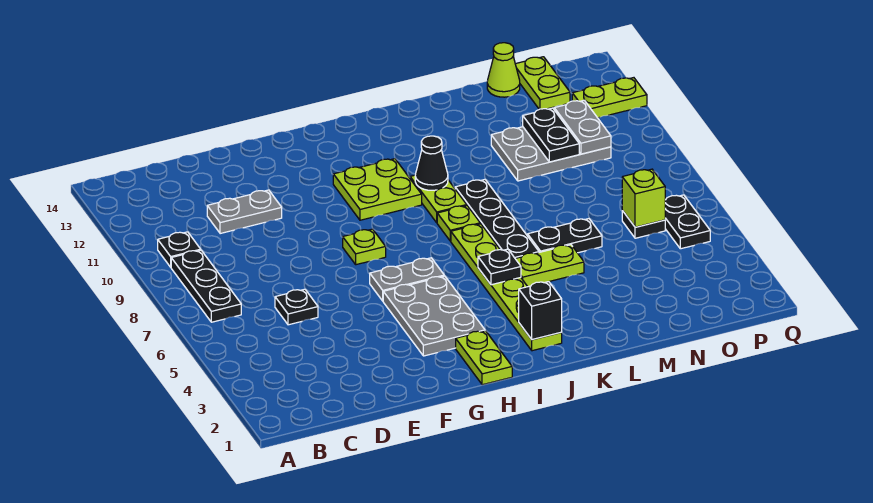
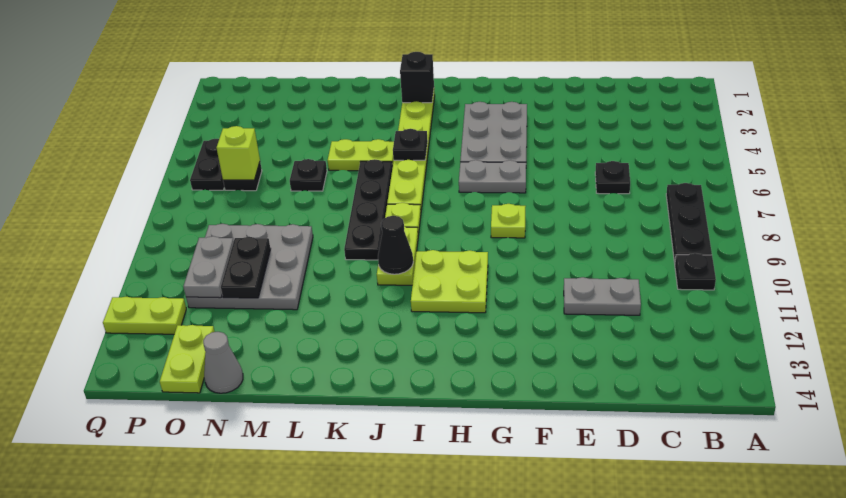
lime plate H1:H2 level 1 -> none
black plate L6:M6 level 1 -> black plate M6 level 1
grey plate M10:O11 level 1 -> grey plate M9:O11 level 1
lime cone N14 level 1 -> grey cone N14 level 1

